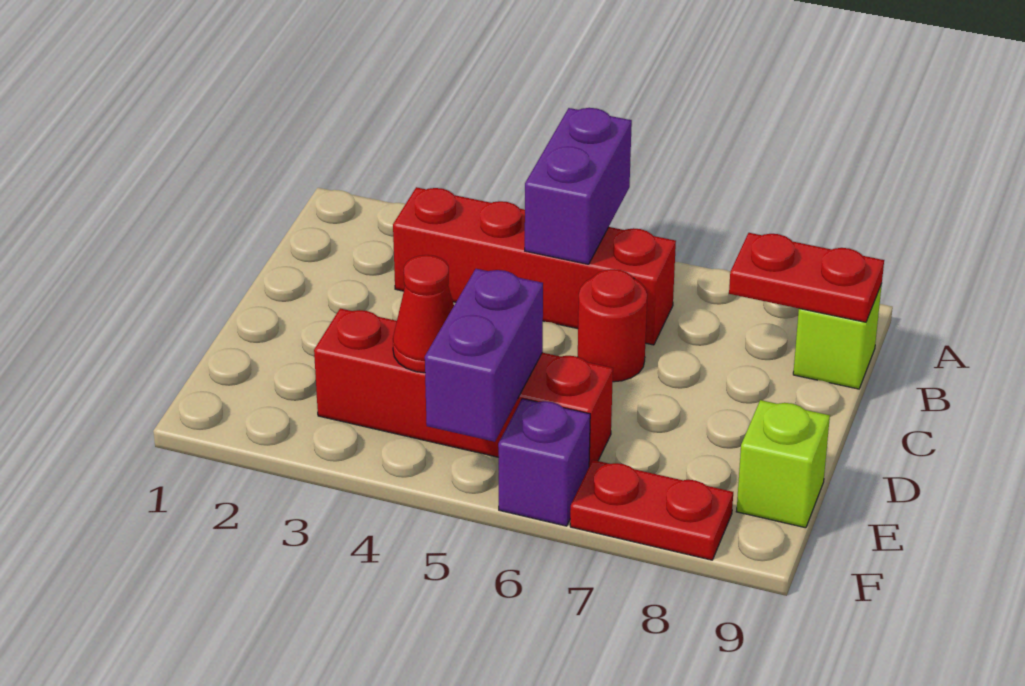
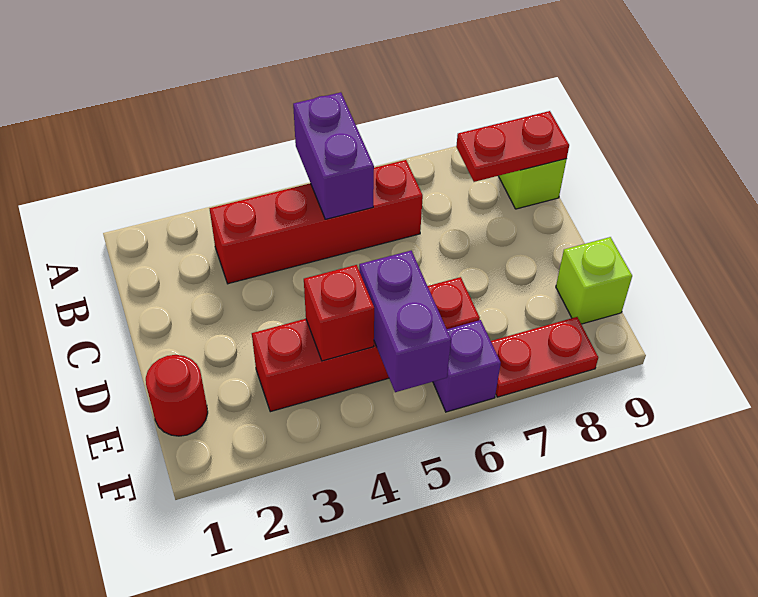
red round brick C6 level 1 -> red round brick E1 level 1
red cone E4 level 2 -> red brick E4 level 2

